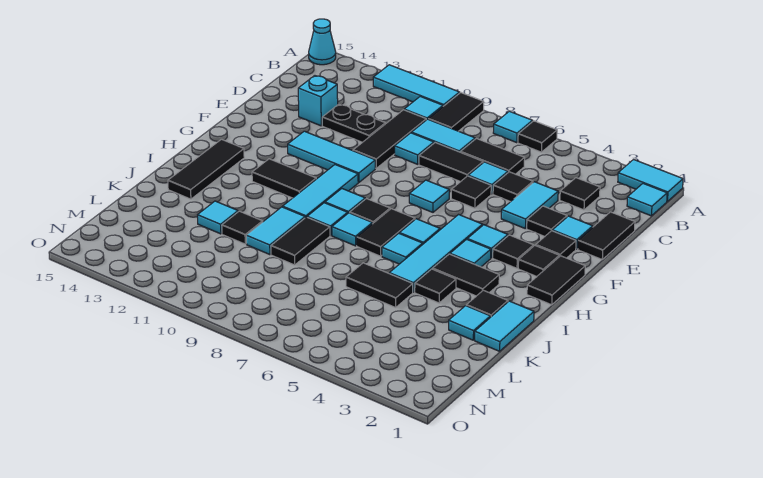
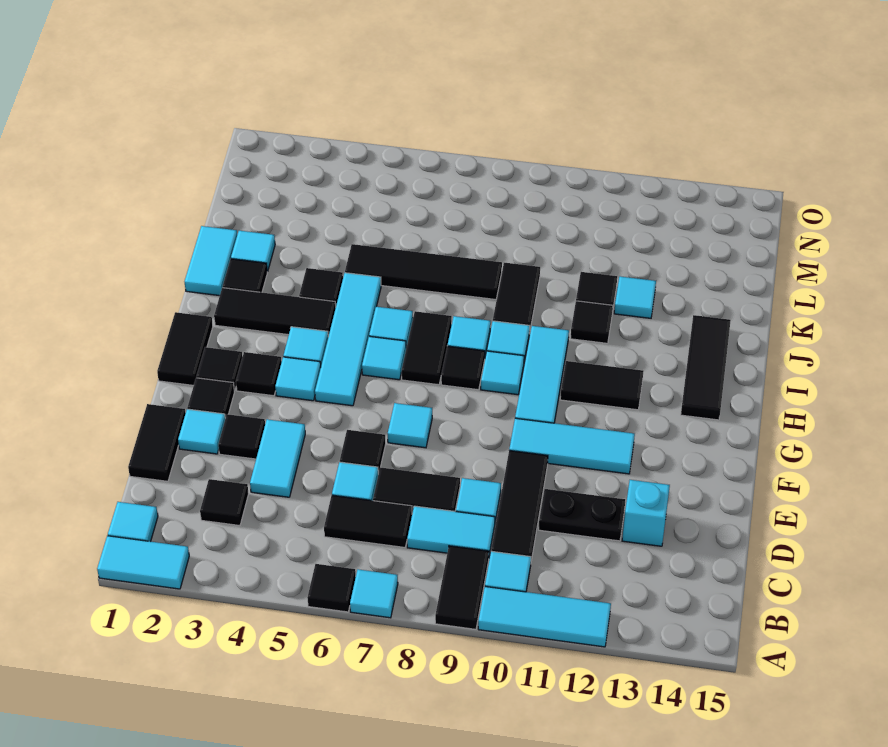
cyan cone A15 level 1 -> none
black tile D5 level 1 -> black tile J11 level 1
black tile I3:I4 level 1 -> black tile I2:I4 level 1
cyan tile J10:K10 level 1 -> none
black tile K5:K6 level 1 -> black tile K5:K8 level 1

